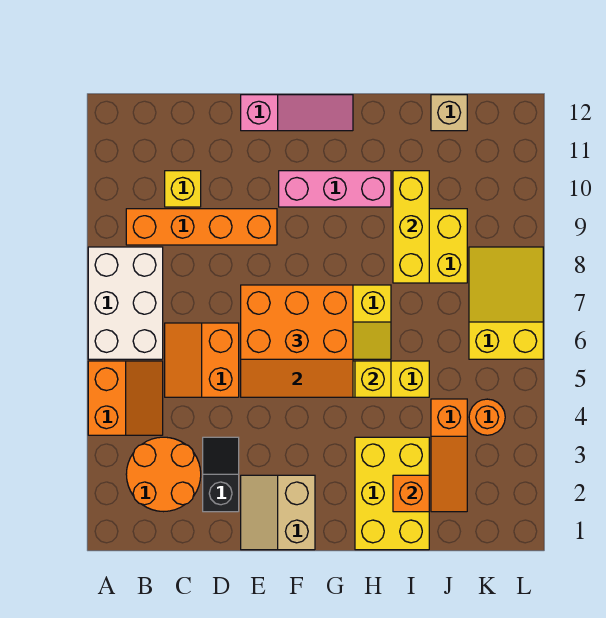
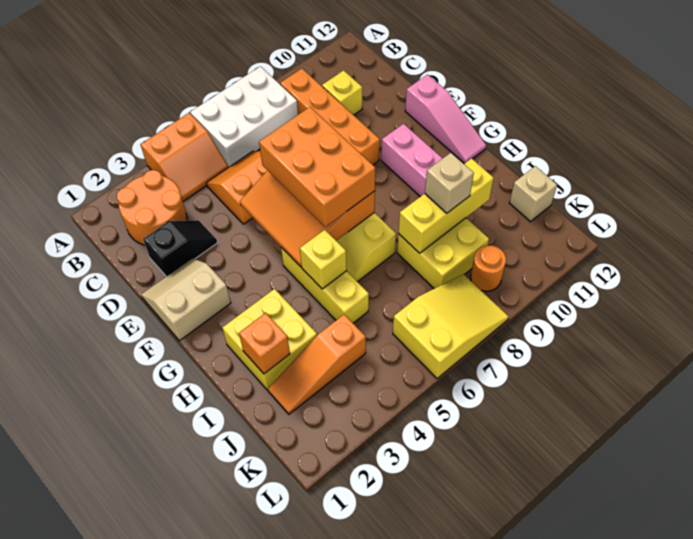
yellow brick H1:I3 level 1 -> yellow brick H2:I3 level 1
none -> tan brick I9 level 3
orange round brick K4 level 1 -> orange round brick K9 level 1

